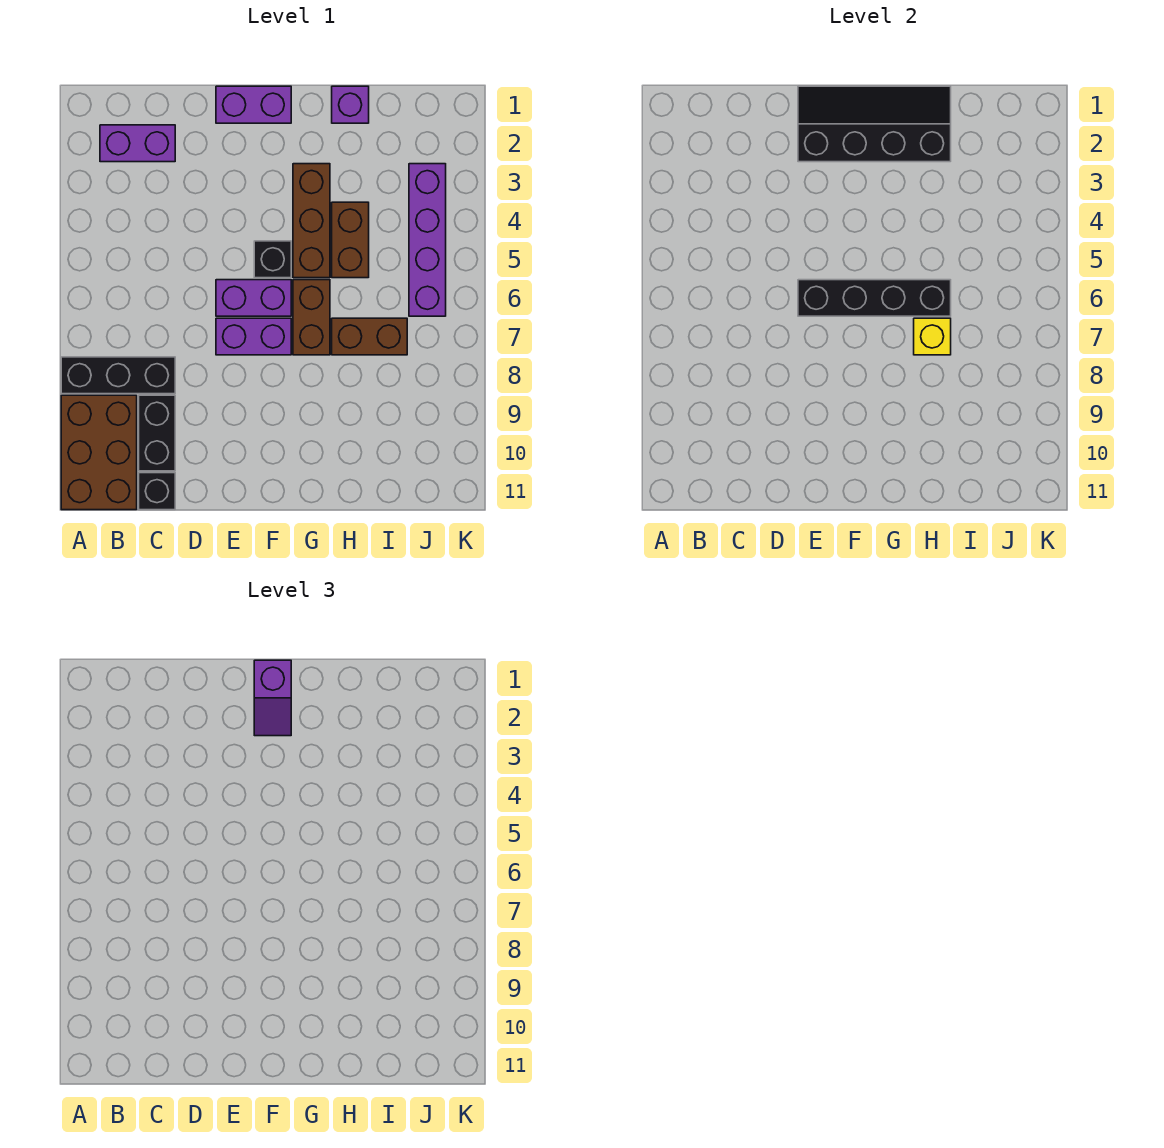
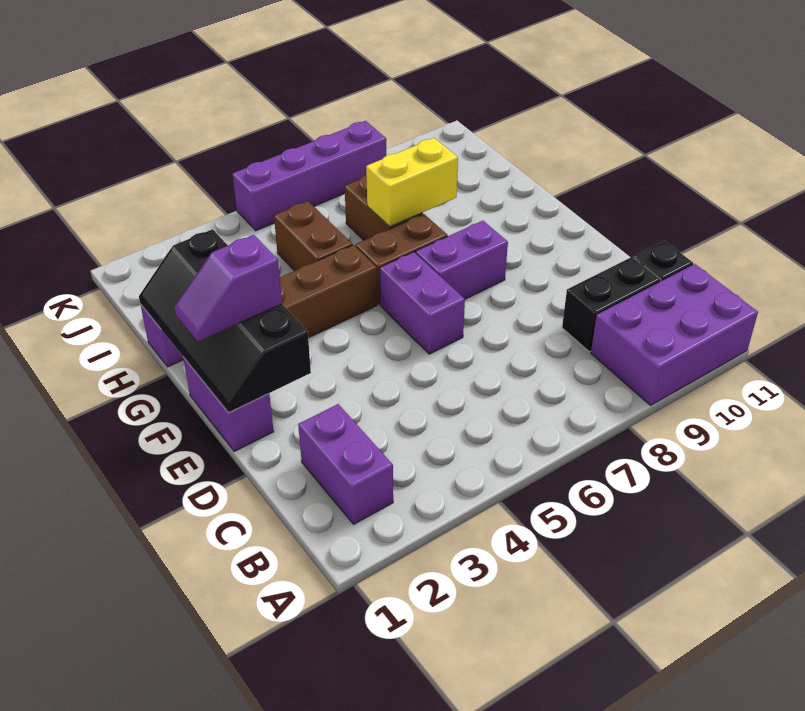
black brick A8:C8 level 1 -> none
brown brick A9:B11 level 1 -> purple brick A9:B11 level 1
black brick E6:H6 level 2 -> none
purple brick E7:F7 level 1 -> purple brick F7:F8 level 1
purple slope F1:F2 level 3 top 1 -> purple slope F1:F2 level 3 top 2
black brick F5 level 1 -> none
brown brick H4:H5 level 1 -> brown brick H5:I5 level 1
yellow brick H7 level 2 -> yellow brick H7:H8 level 2
purple brick J3:J6 level 1 -> purple brick K5:K8 level 1

